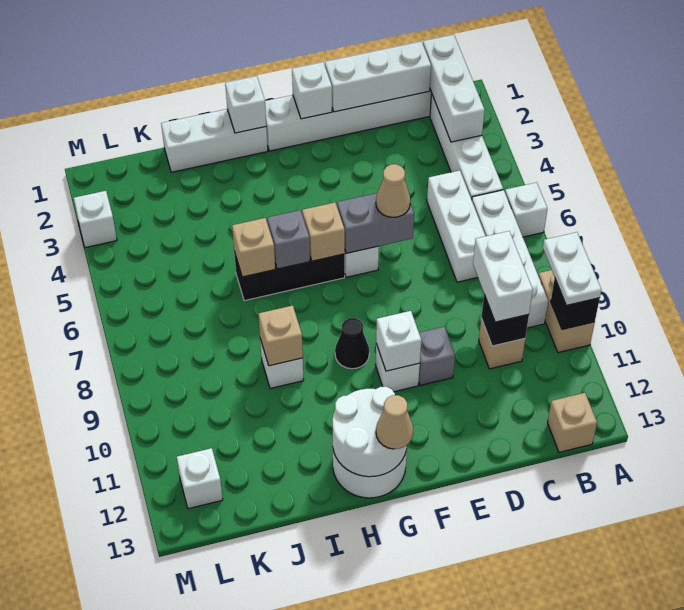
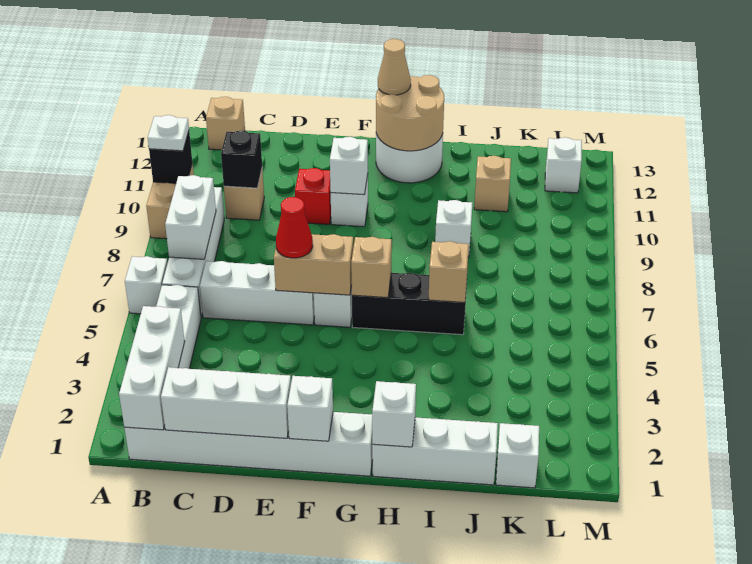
white plate A9:A10 level 3 -> white plate A10 level 3
white brick C5:C7 level 1 -> white brick C6:E6 level 1
white brick C9:C10 level 3 -> white brick B7:B8 level 2
grey brick E6:F6 level 2 -> tan brick E6:F6 level 2
tan cone E6 level 3 -> red cone E6 level 3
grey brick E10 level 1 -> red brick E10 level 1
black cone G9 level 1 -> none
white round brick G12:H13 level 2 -> tan round brick G12:H13 level 2
grey brick H6 level 2 -> none
tan brick I9 level 2 -> tan brick J11 level 1
white brick M3 level 1 -> white brick K1 level 1

